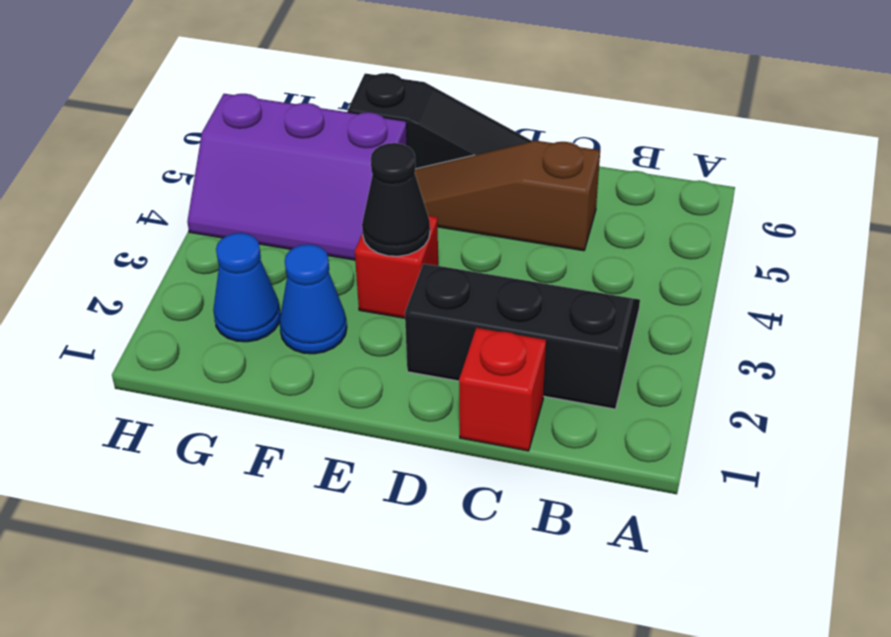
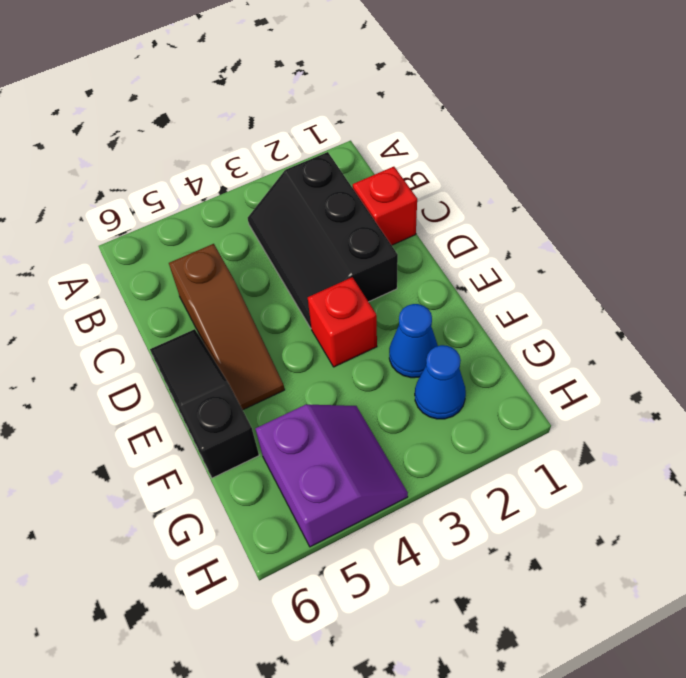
black cone E3 level 2 -> none
purple slope F4:H5 level 1 top 5 -> purple slope G4:H5 level 1 top 5

